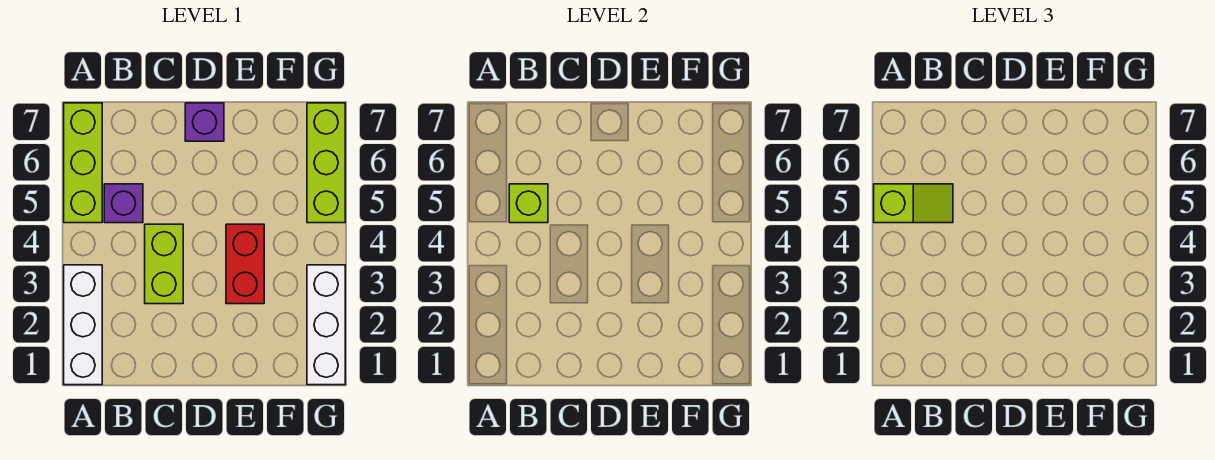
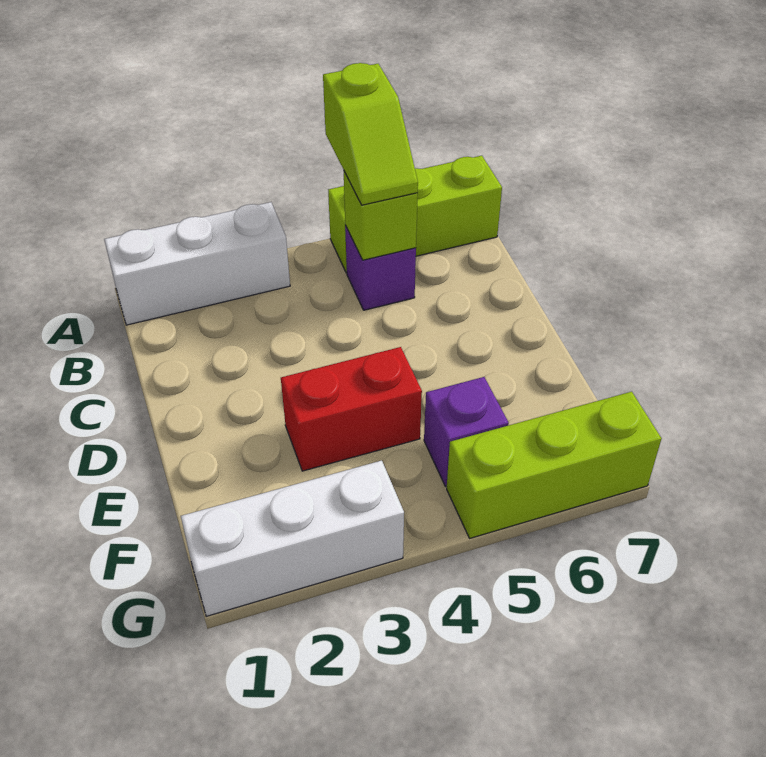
lime brick C3:C4 level 1 -> none
purple brick D7 level 1 -> purple brick F5 level 1

